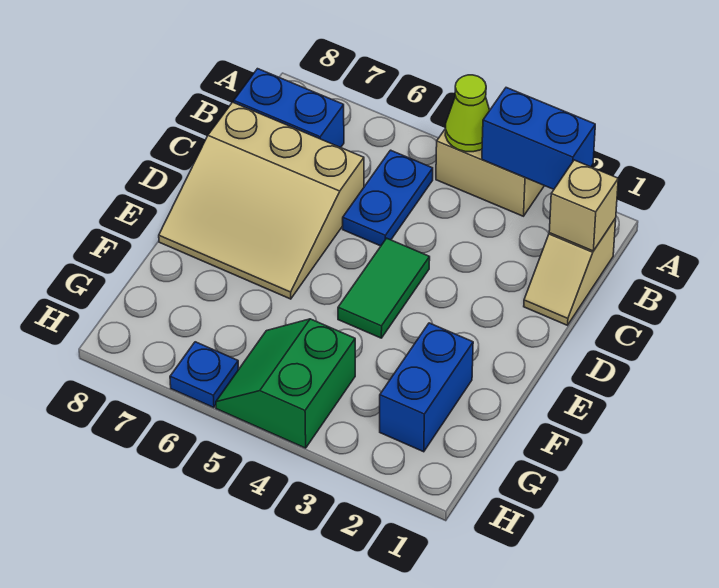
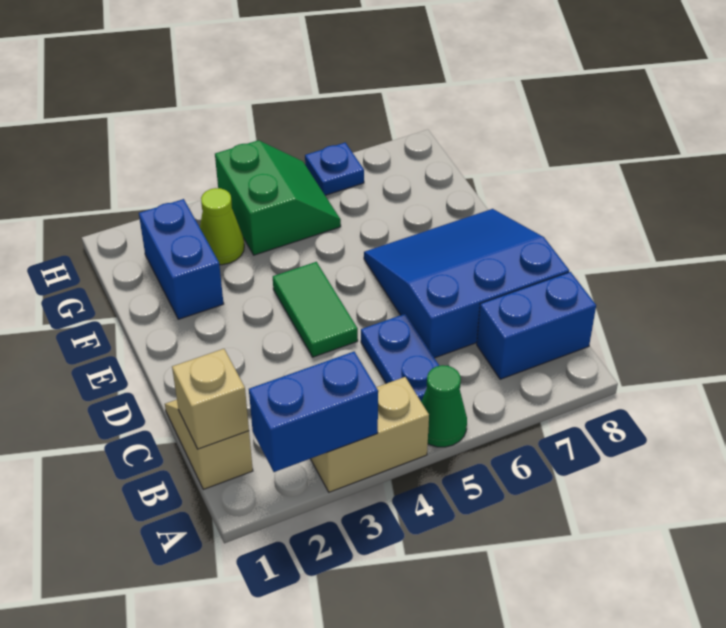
lime cone A4 level 2 -> lime cone G3 level 1
none -> green cone A5 level 1
tan slope C6:E8 level 1 top C -> blue slope C6:E8 level 1 top C

